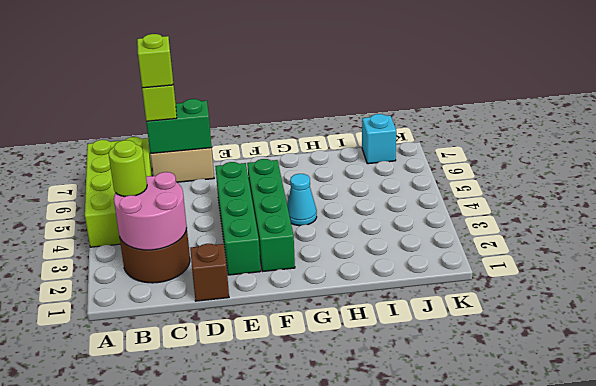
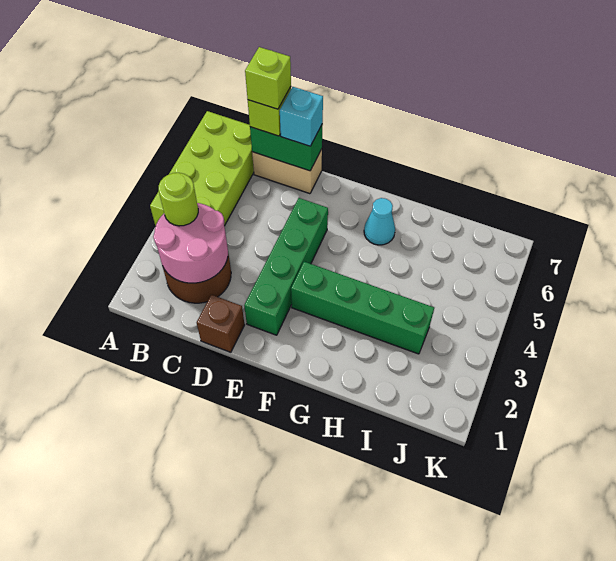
green brick F2:F5 level 1 -> green brick F3:I3 level 1
cyan cone G4 level 1 -> cyan cone G6 level 1
cyan brick J7 level 1 -> cyan brick D7 level 3

